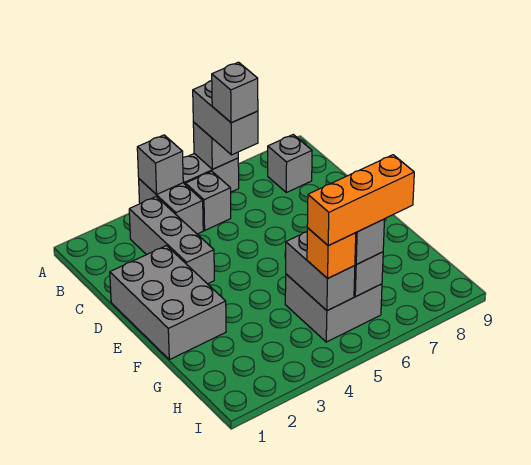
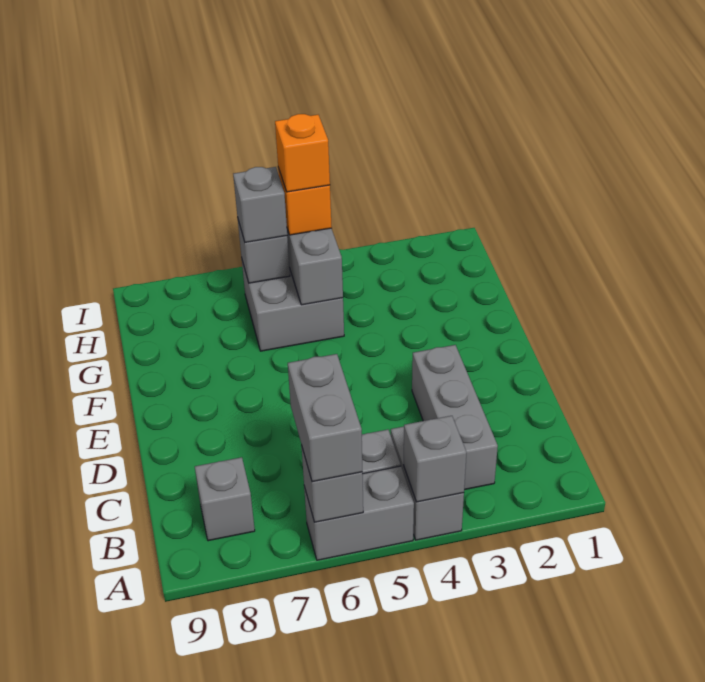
grey brick B6 level 4 -> none
grey brick D1:F2 level 1 -> none
orange brick H5:H7 level 4 -> orange brick H5 level 4

